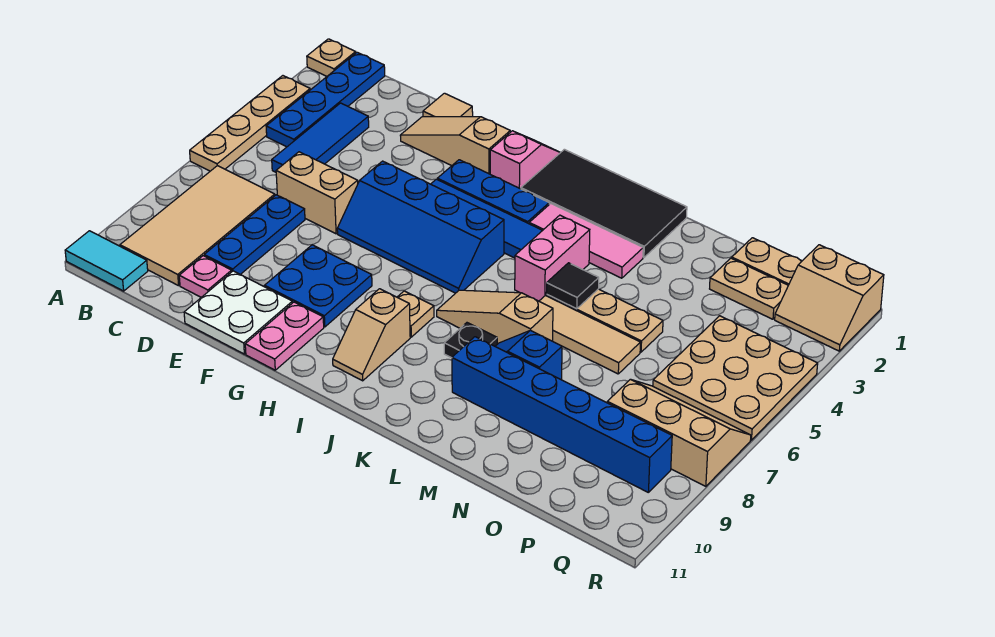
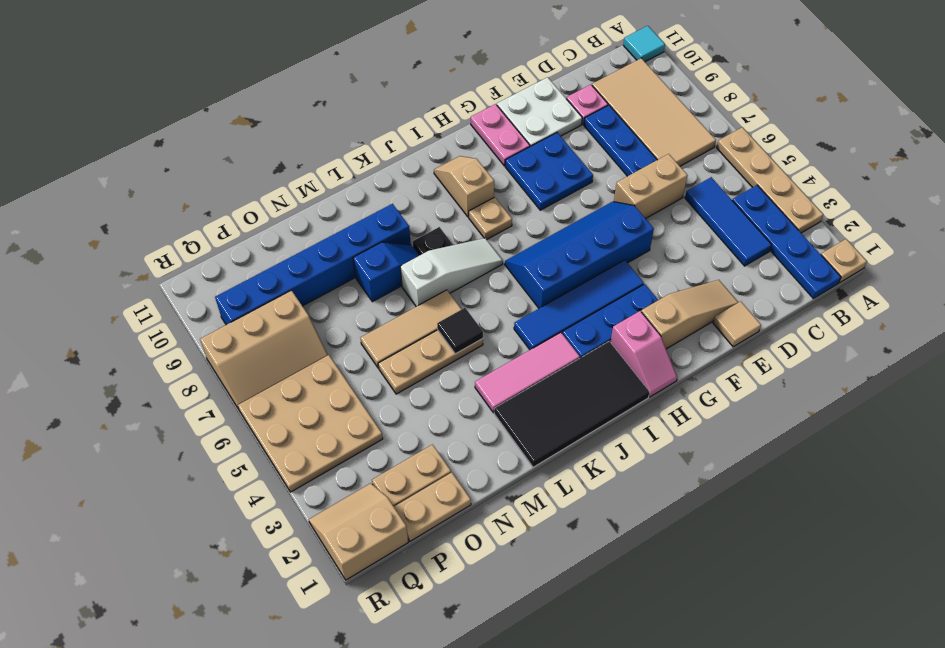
cyan tile A11:B11 level 1 -> cyan tile A11 level 1
tan slope J7:L7 level 1 top L -> white slope J7:L7 level 1 top L
pink brick K4:K5 level 1 -> none

